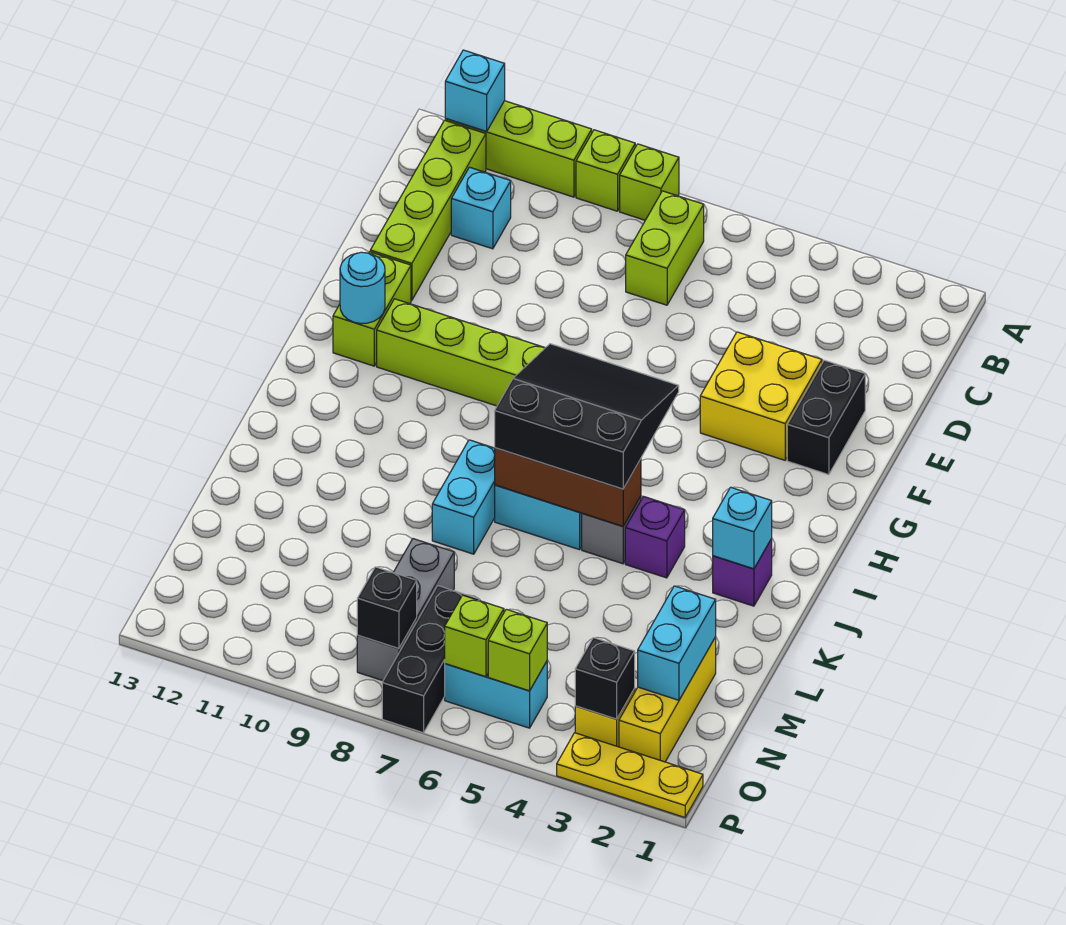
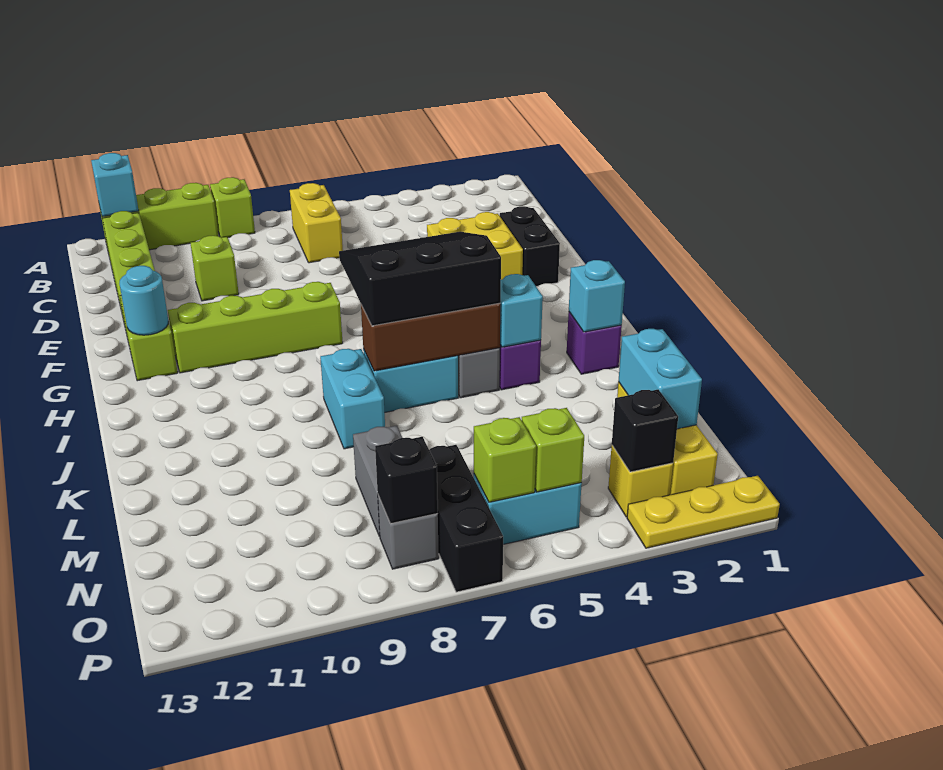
lime brick A8 level 1 -> lime brick D10 level 1
lime brick B7:C7 level 1 -> yellow brick B7:C7 level 1
cyan brick C11 level 1 -> cyan brick J4 level 2

